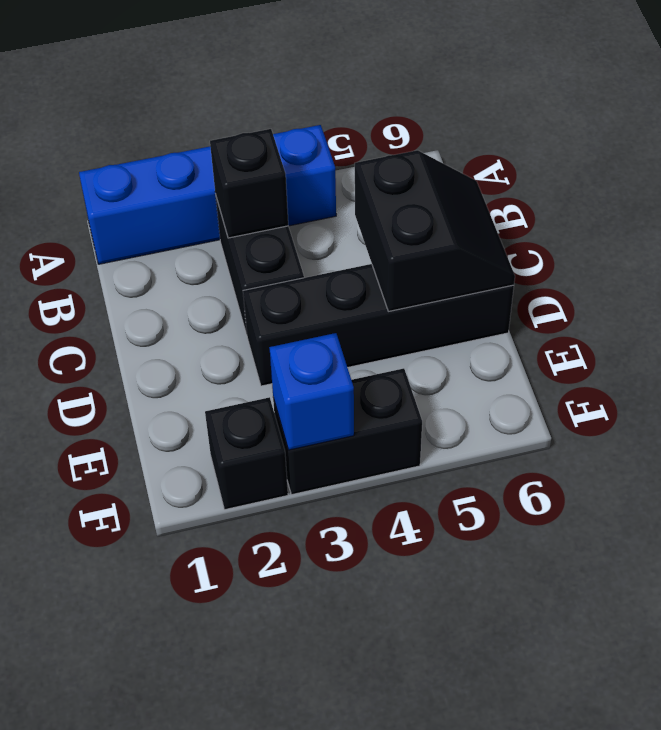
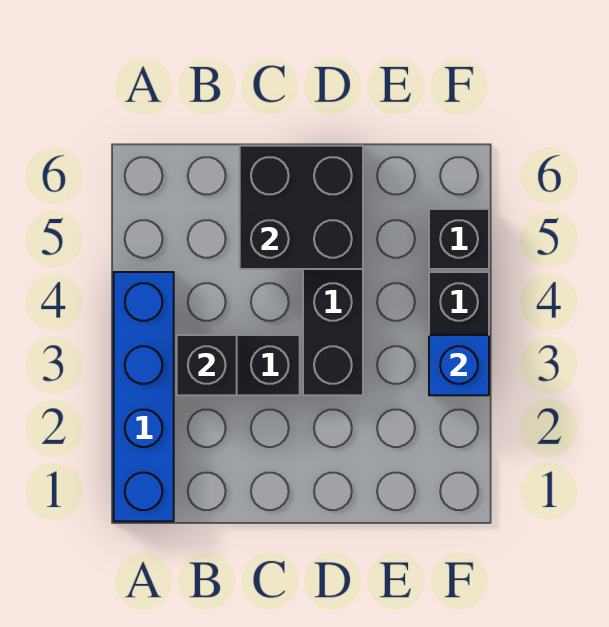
black slope C5:D6 level 2 top 5 -> black brick C5:D6 level 2
black brick F2 level 1 -> black brick F5 level 1

